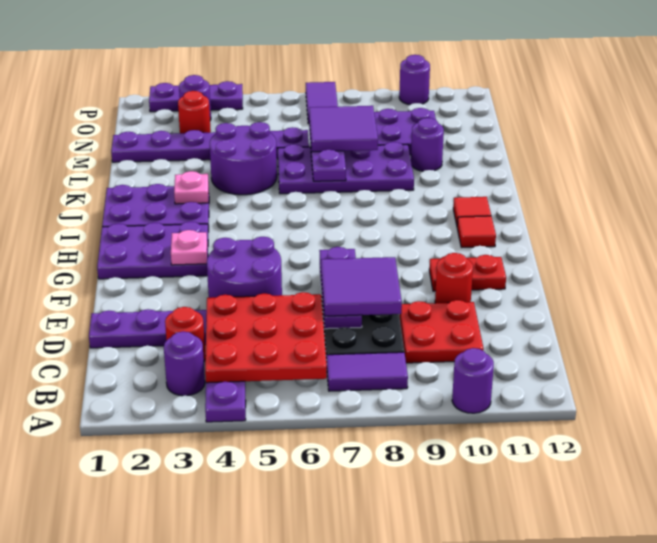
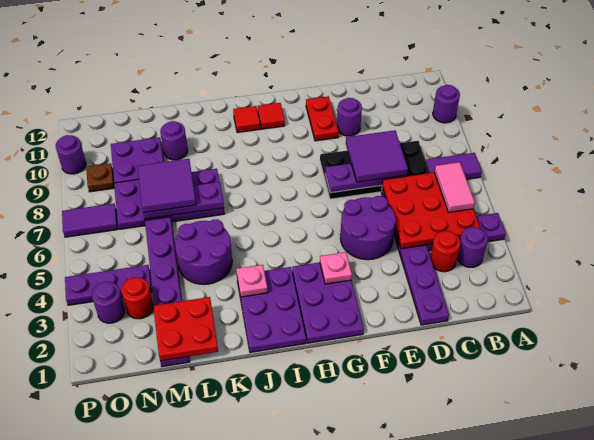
none -> pink tile B5:B6 level 3
purple tile B7:B8 level 1 -> purple tile A7:B7 level 1
red plate C9:D10 level 1 -> red plate L1:M2 level 2
red round brick E10 level 1 -> purple round brick E10 level 1
purple plate K6:L9 level 1 -> purple plate K7:N8 level 1
none -> brown plate O9 level 1
purple plate P2:P4 level 1 -> purple plate N4:P4 level 1

